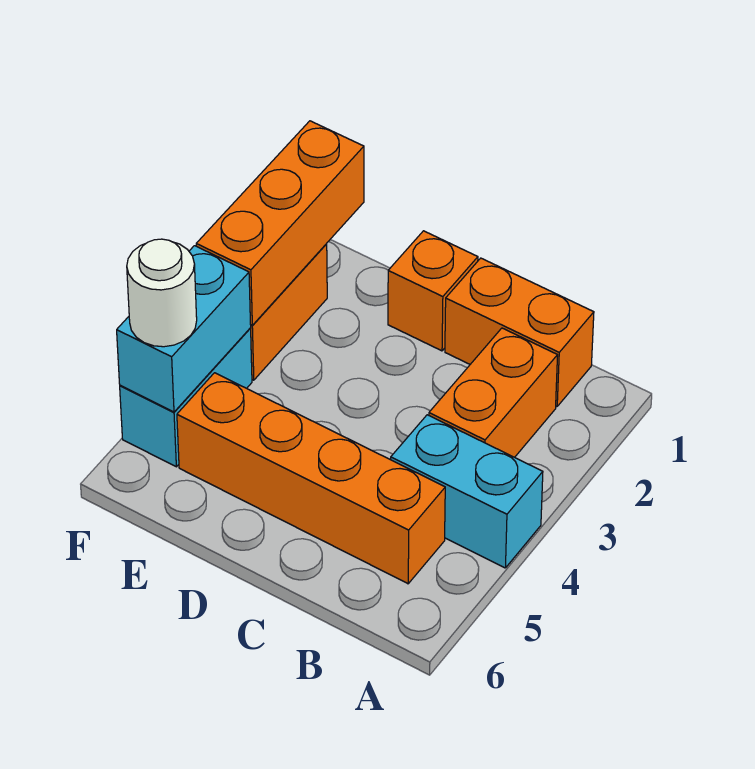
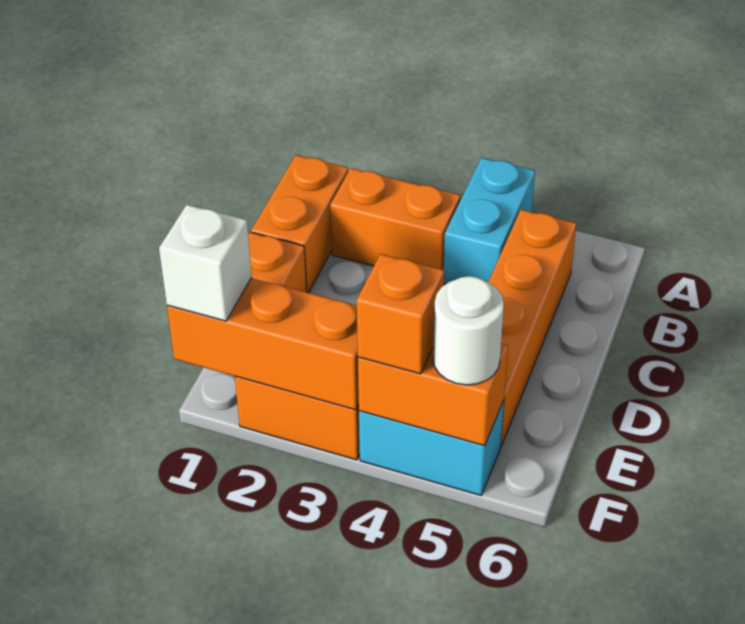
none -> white brick F1 level 3
cyan brick F4:F5 level 2 -> orange brick F4:F5 level 2
none -> orange brick F4 level 3

